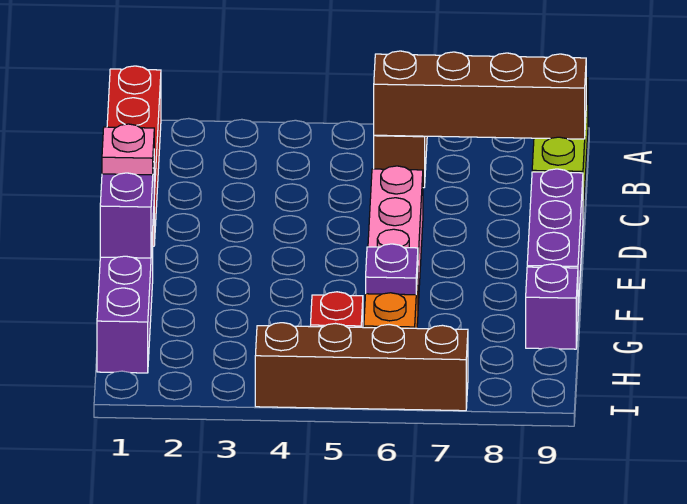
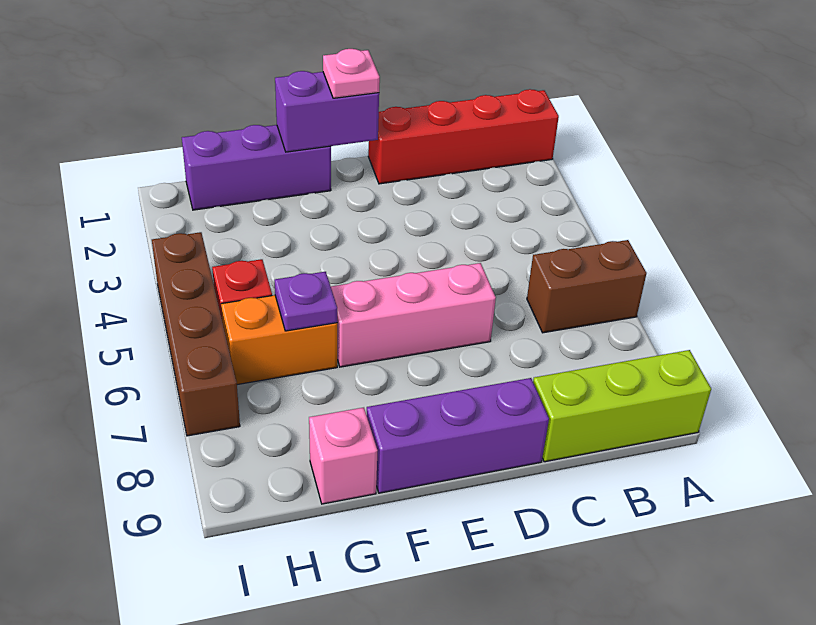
brown brick B6:B9 level 2 -> none
purple brick G9 level 1 -> pink brick G9 level 1

